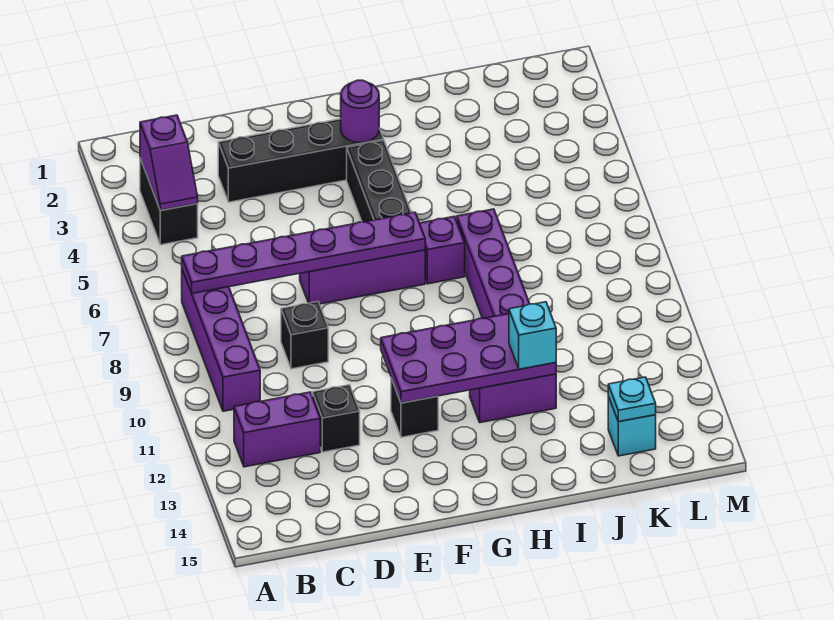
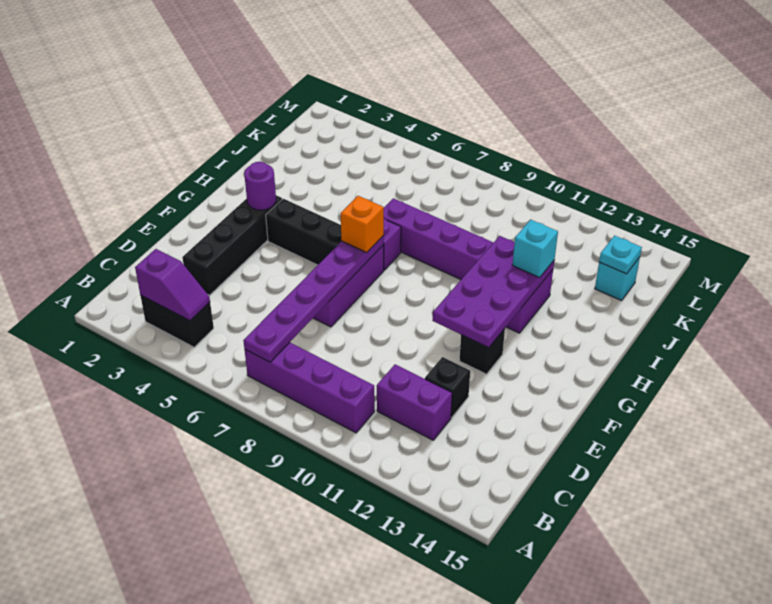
purple brick B12:C12 level 1 -> purple brick C11:C12 level 1
black brick D9 level 1 -> none
none -> orange brick G7 level 3

